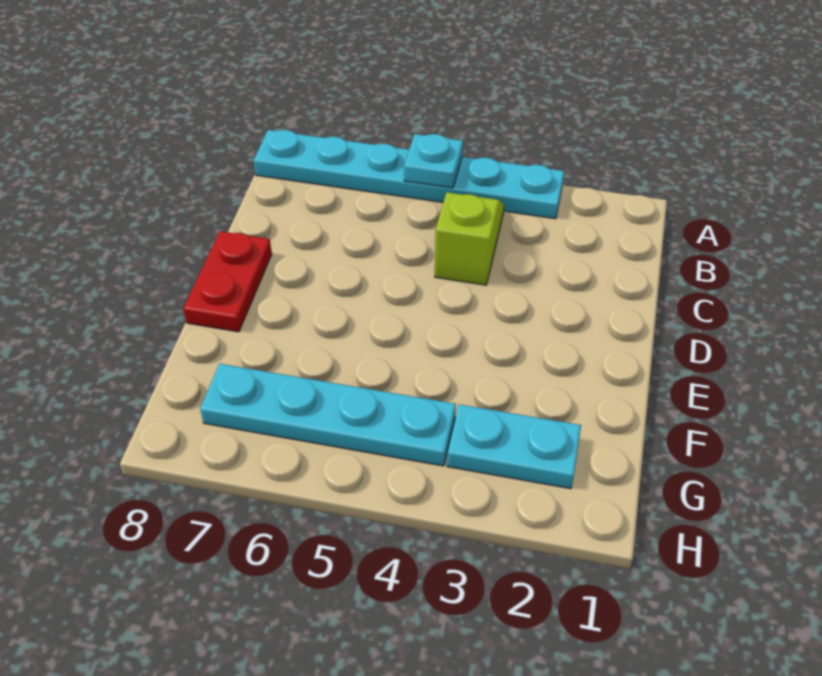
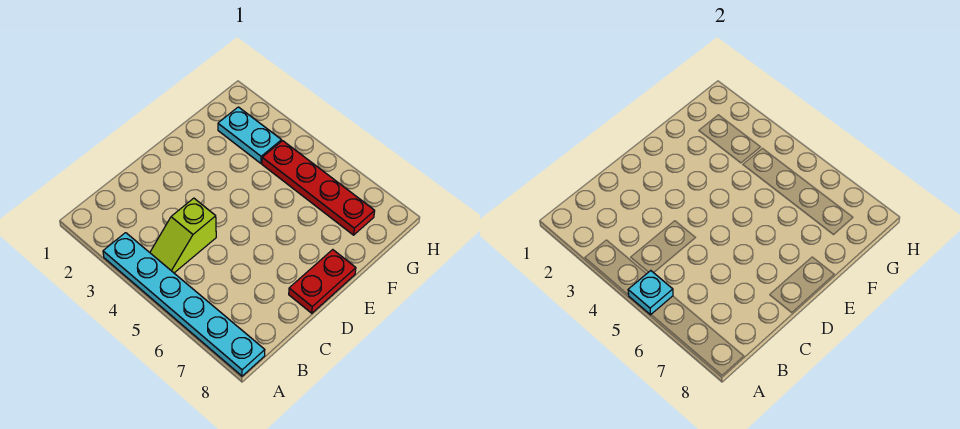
cyan plate G4:G7 level 1 -> red plate G4:G7 level 1

